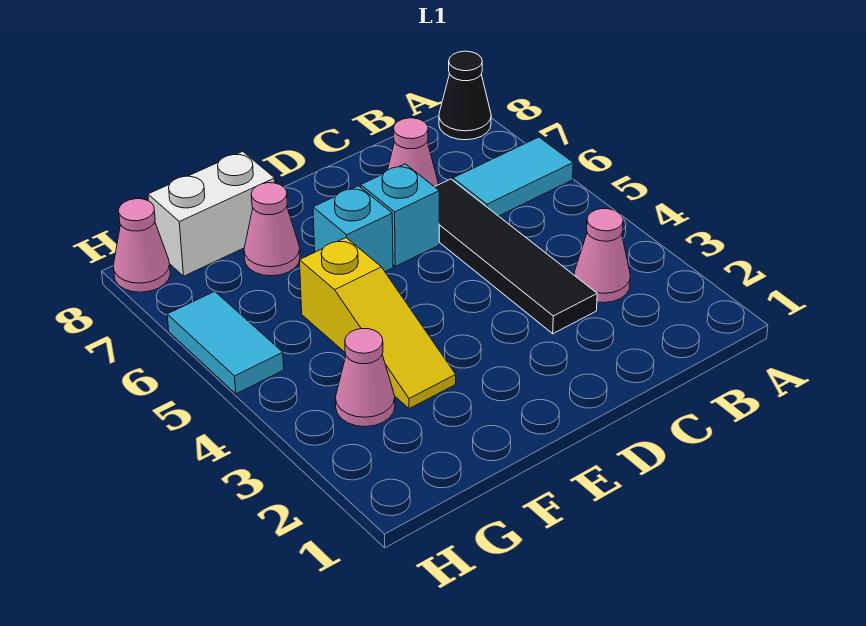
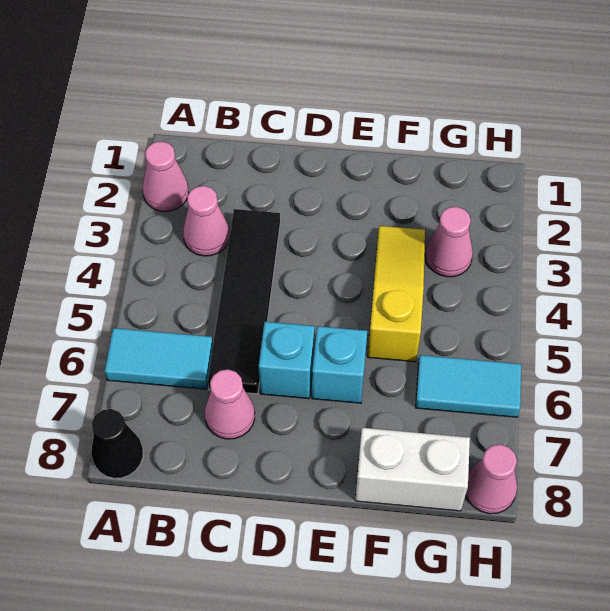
pink cone F7 level 1 -> pink cone A2 level 1
cyan tile H5:H6 level 1 -> cyan tile G6:H6 level 1

